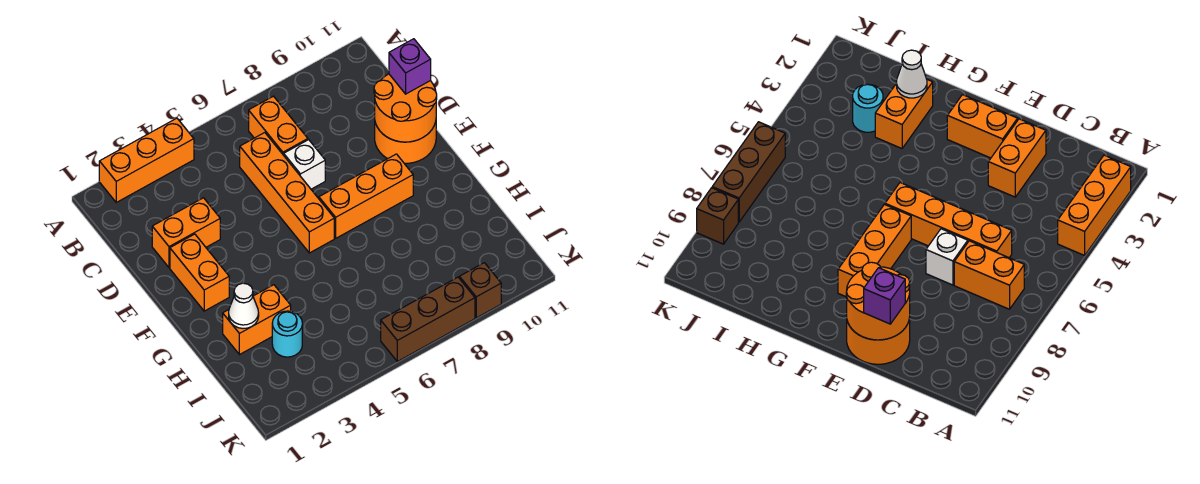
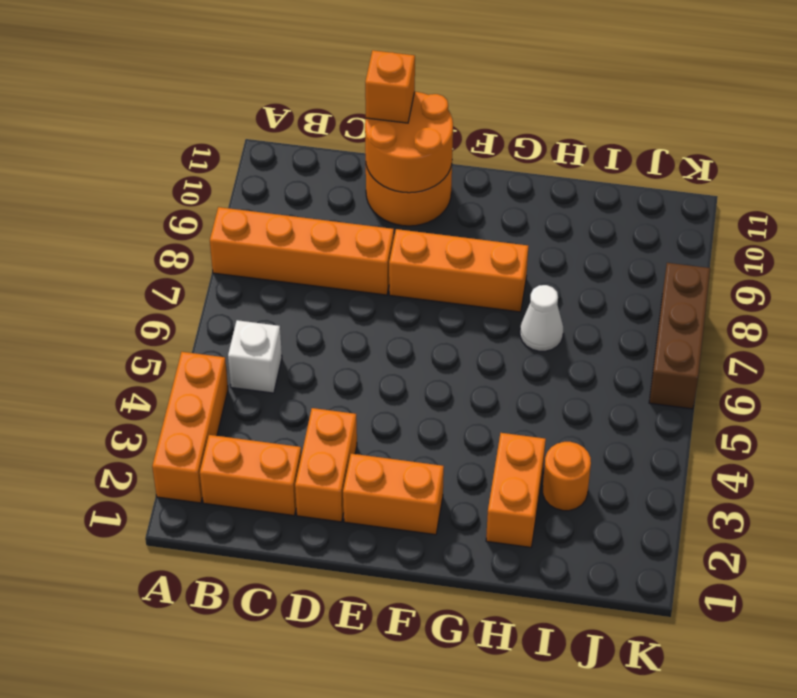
orange brick B7:C7 level 1 -> orange brick B2:C2 level 1
orange brick C6:F6 level 1 -> orange brick A8:D8 level 1
white brick D7 level 1 -> white brick B5 level 1
purple brick D11 level 3 -> orange brick D11 level 3
orange brick F7:F9 level 1 -> orange brick E8:G8 level 1
white cone H2 level 2 -> white cone H7 level 1
cyan round brick I3 level 1 -> orange round brick I3 level 1
brown brick K9 level 1 -> none

